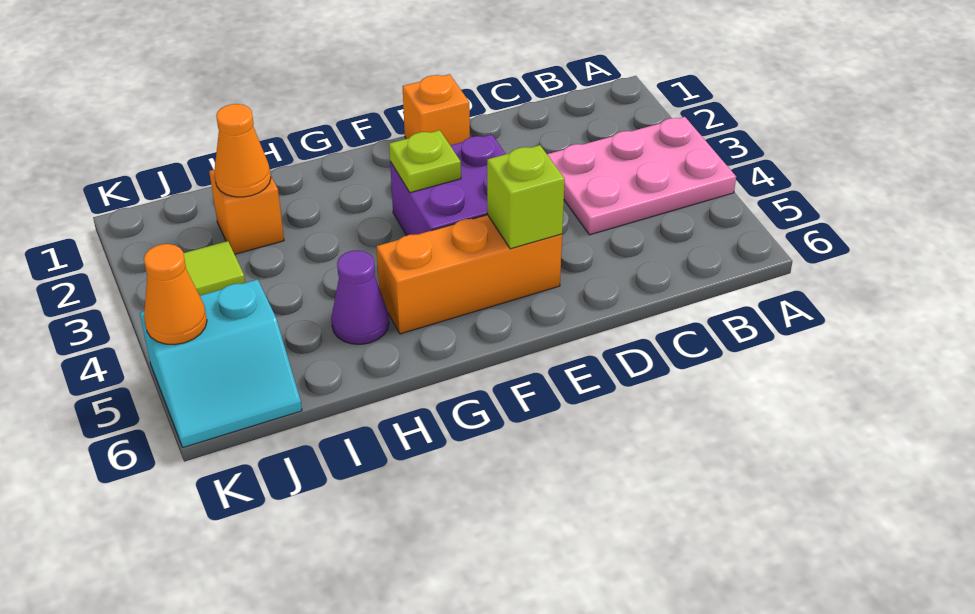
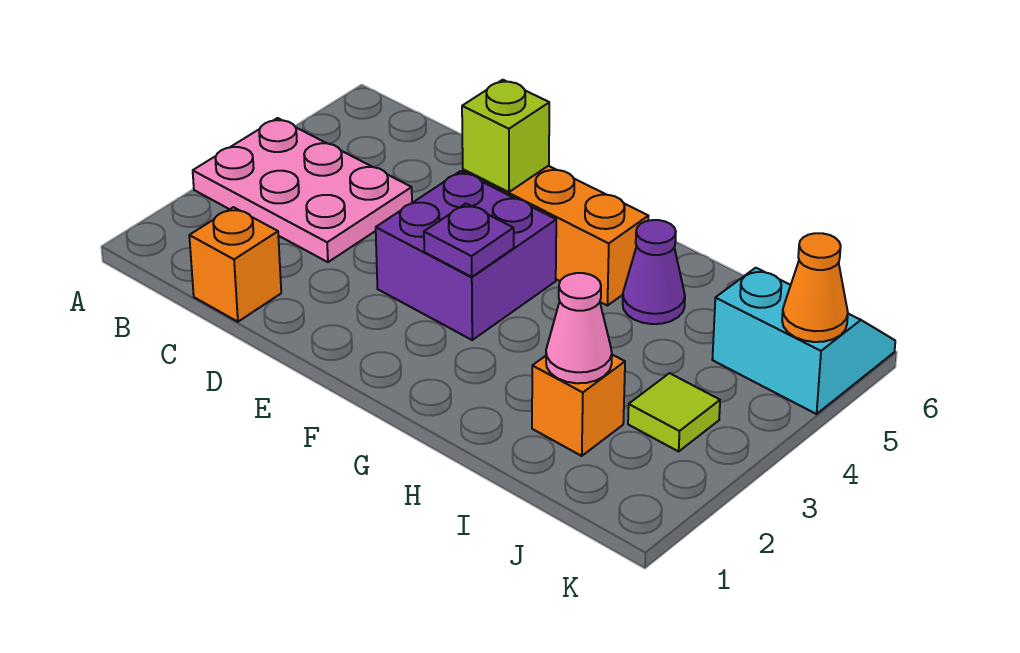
orange brick E1 level 1 -> orange brick C1 level 1
lime plate F3 level 2 -> purple plate F3 level 2
orange cone I2 level 2 -> pink cone I2 level 2

